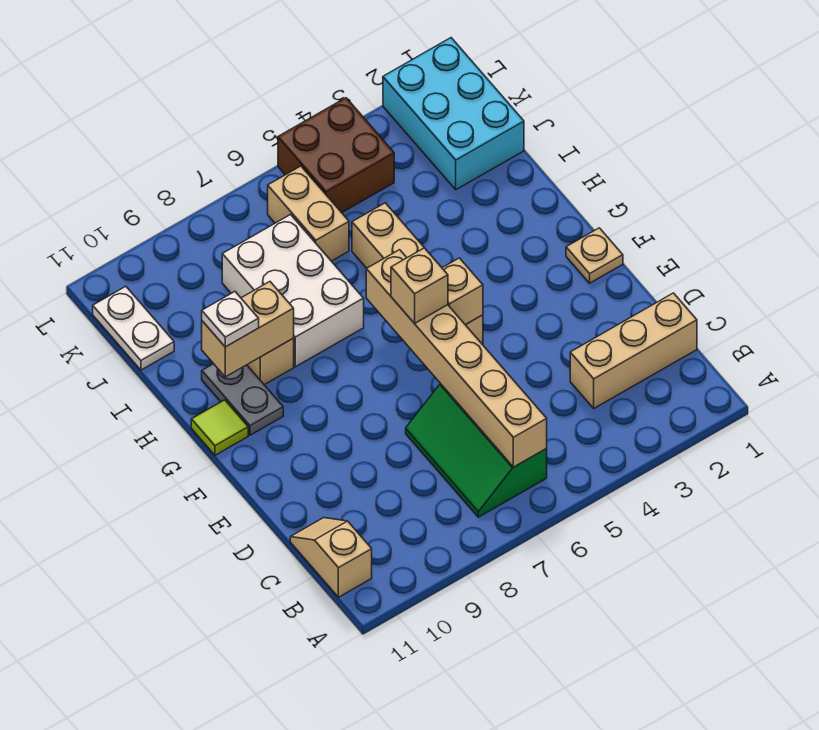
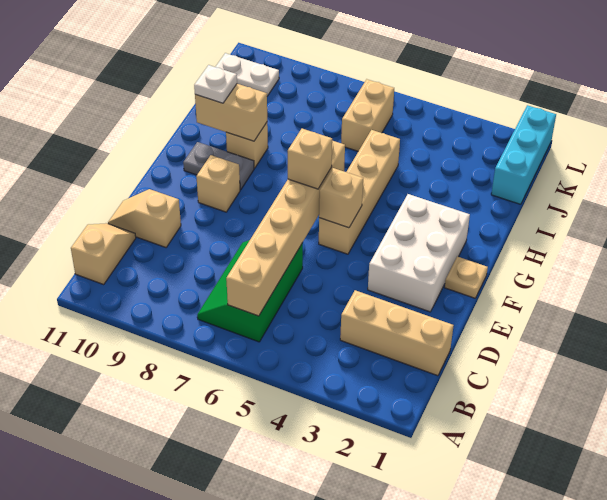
none -> tan slope D10:D11 level 1 top 10
none -> tan brick F9 level 1
grey plate G10:H10 level 1 -> grey plate G9:G10 level 1
lime tile G11 level 1 -> none
white brick H7:J8 level 1 -> white brick E2:G3 level 1
cyan brick J1:L2 level 1 -> cyan brick J1:L1 level 1
white plate J11:K11 level 1 -> white plate K10:K11 level 1
brown brick K4:L5 level 1 -> none

